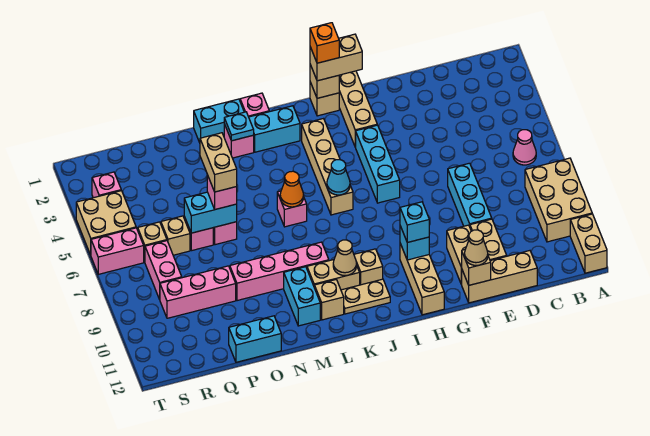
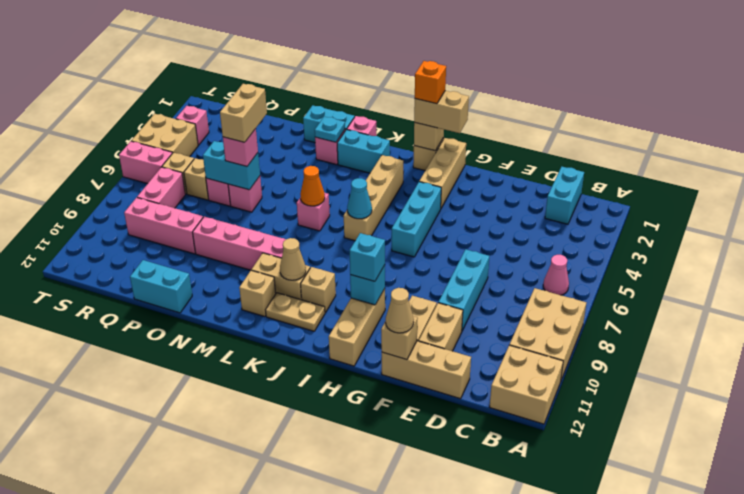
tan brick A11:A12 level 1 -> tan brick A11:B12 level 1
cyan brick M10:M11 level 1 -> cyan brick C1:C2 level 1

